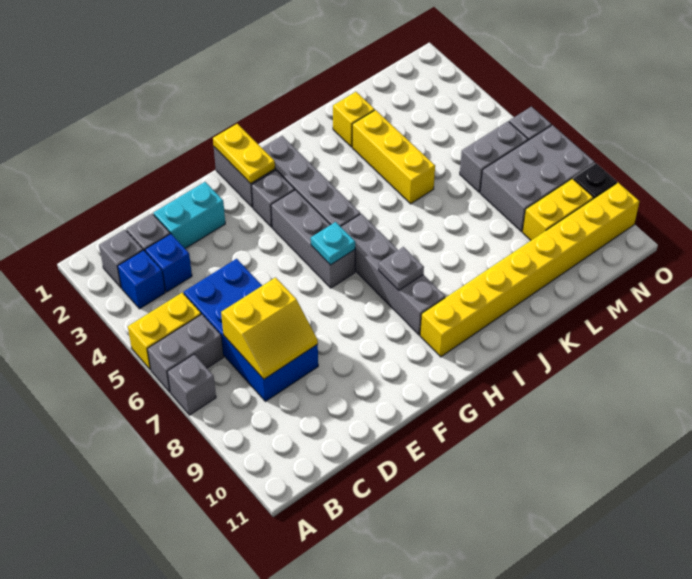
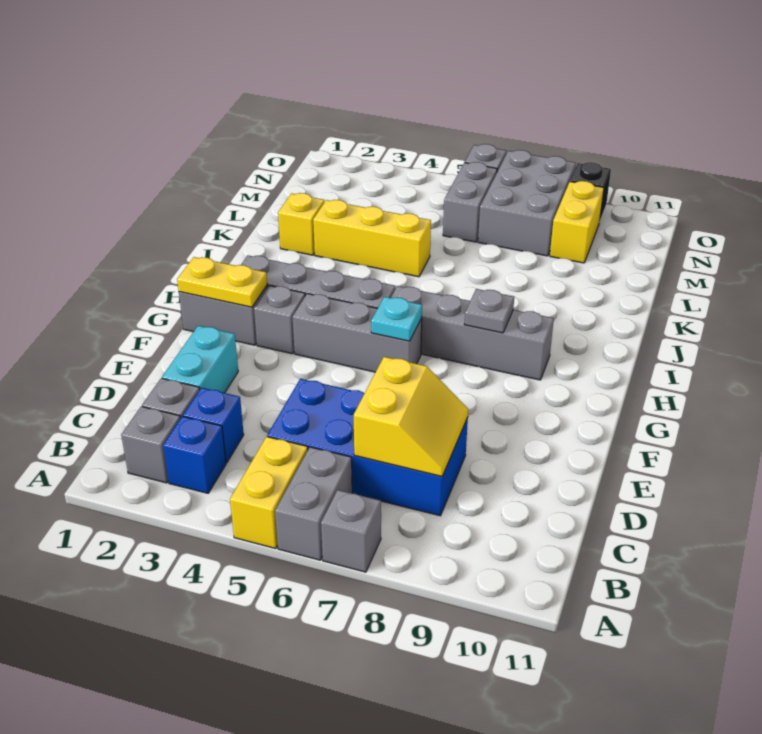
yellow brick H10:O10 level 1 -> none

